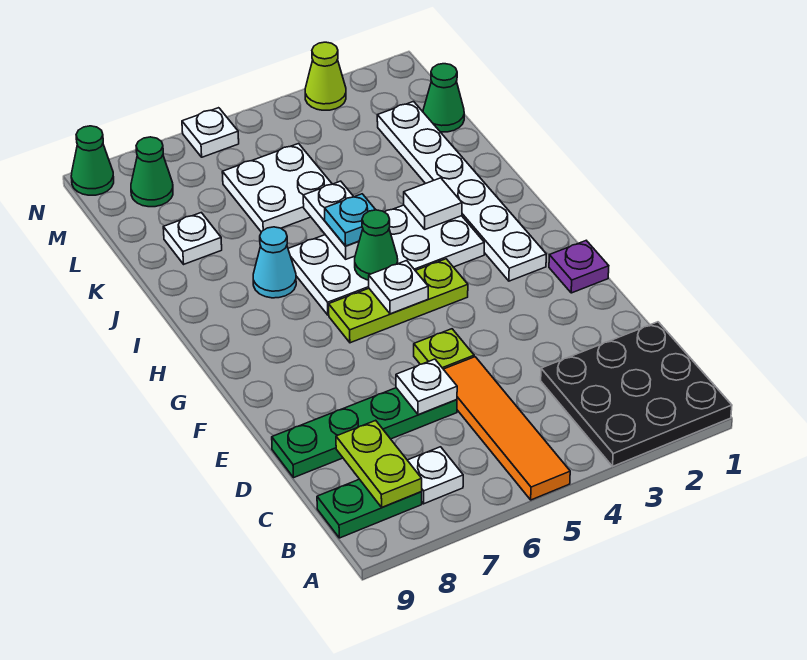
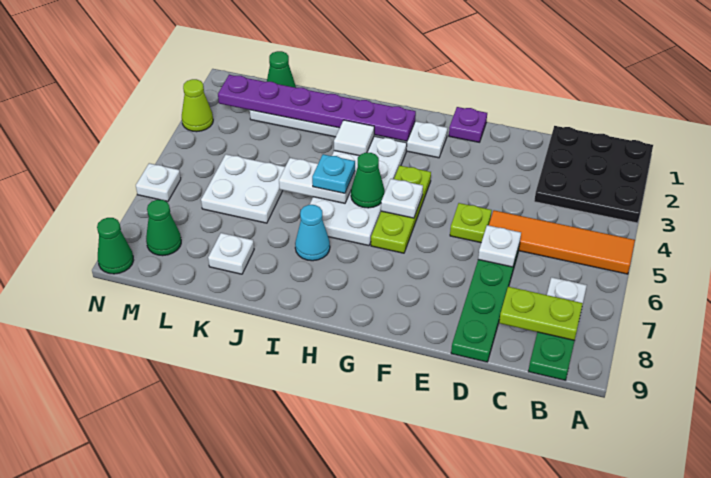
none -> purple plate H2:M2 level 2

